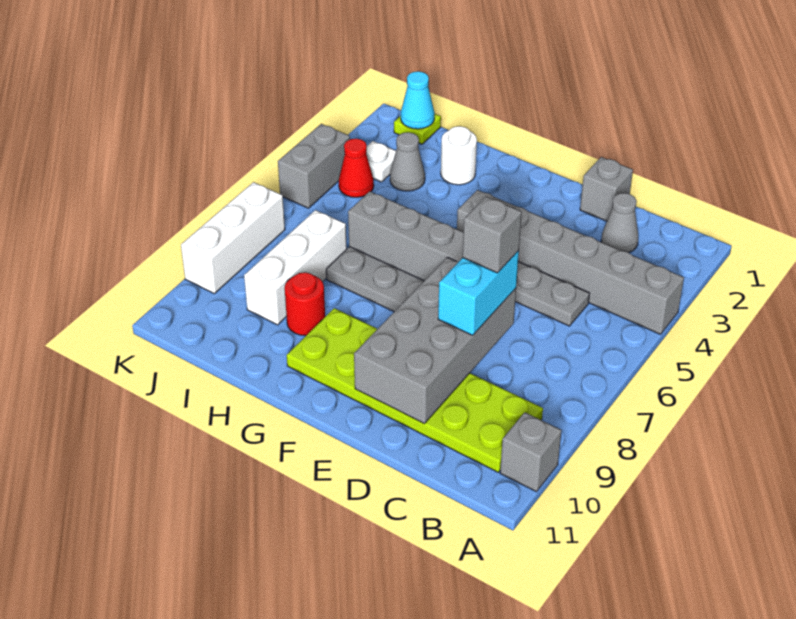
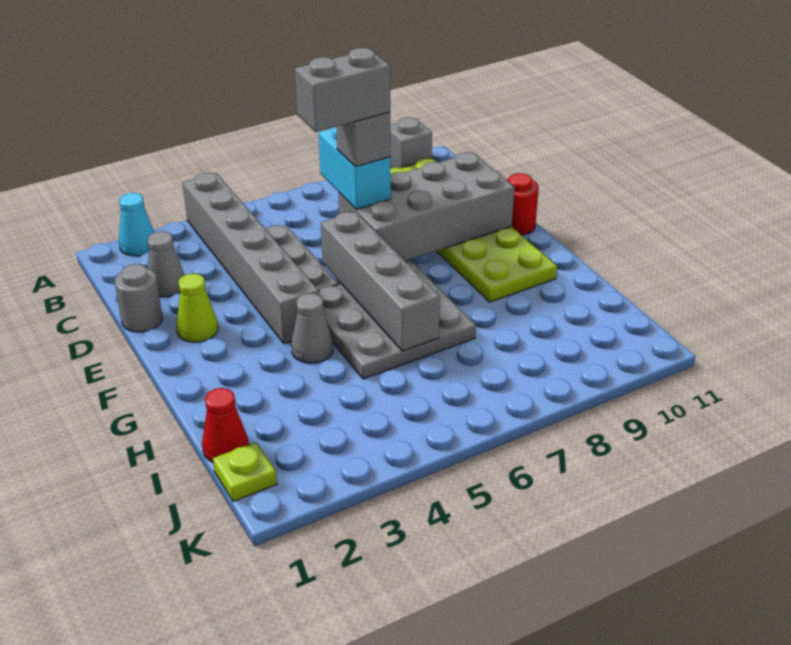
grey brick D1 level 1 -> grey round brick D1 level 1
cyan brick D7:D8 level 3 -> cyan brick C7:D7 level 3
none -> lime cone E2 level 1
white round brick H2 level 1 -> none
red round brick H9 level 1 -> red round brick E11 level 1
grey cone I3 level 1 -> grey cone G4 level 1
white brick I7:I9 level 1 -> none
cyan cone J1 level 2 -> cyan cone A2 level 1
white plate J3 level 1 -> none
red cone J4 level 1 -> red cone I1 level 1
grey brick K4:K5 level 1 -> grey brick D6:D7 level 5
white brick K7:K9 level 1 -> none

